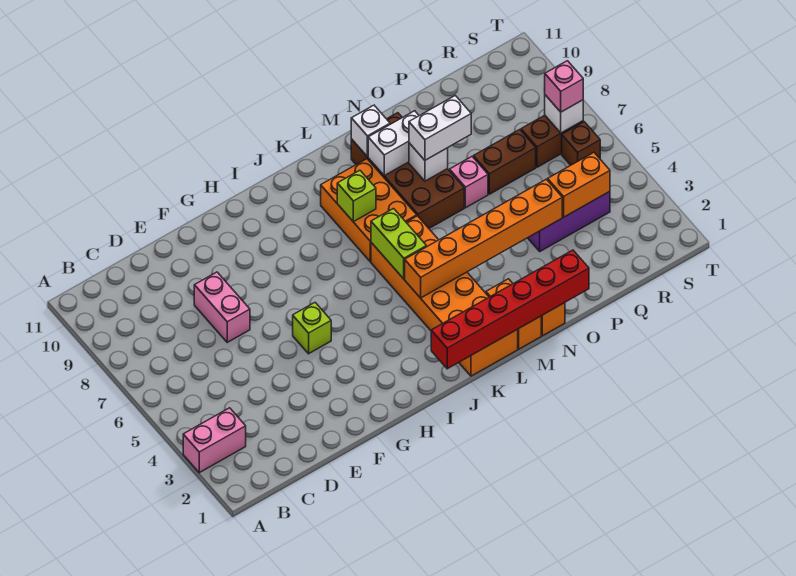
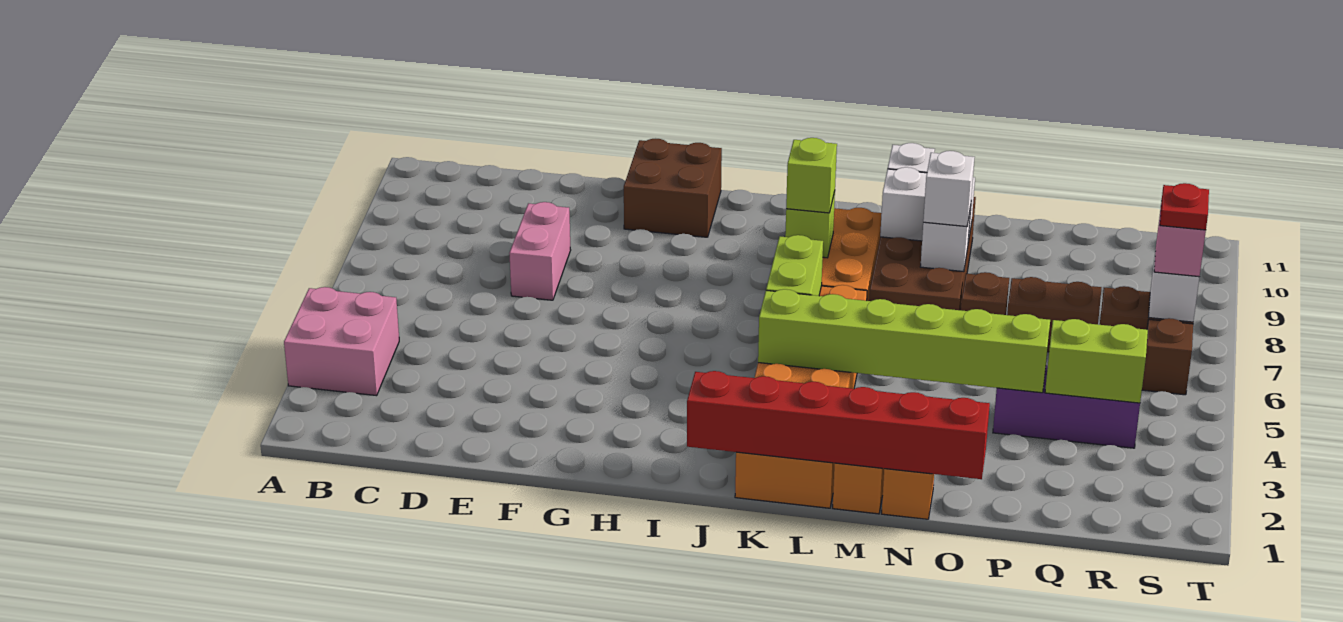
pink brick A3:B3 level 1 -> pink brick A3:B4 level 1
lime brick G5 level 1 -> lime brick K8 level 3
none -> brown brick G10:H11 level 1
orange brick K4:P4 level 2 -> lime brick K4:P4 level 2
white brick N8:O8 level 3 -> white brick N8 level 3
pink brick O7 level 1 -> brown brick O7 level 1
orange brick Q4:R4 level 2 -> lime brick Q4:R4 level 2
none -> red plate S7 level 4

